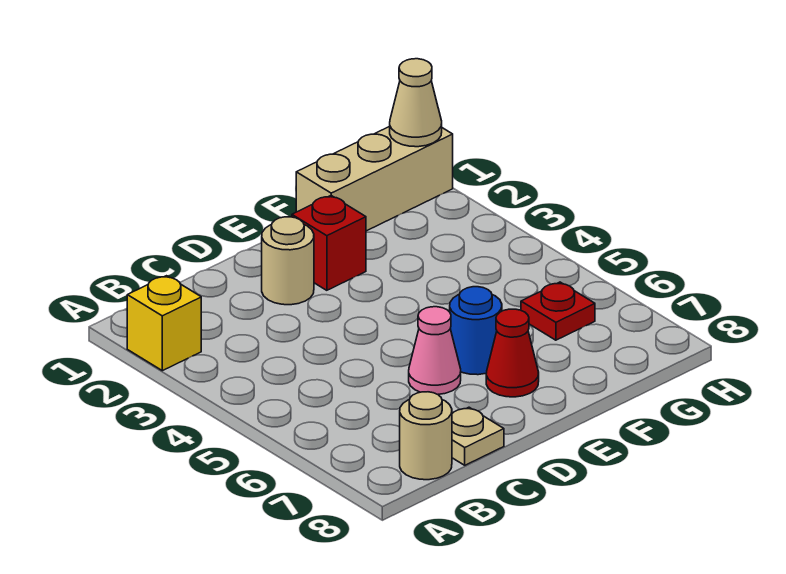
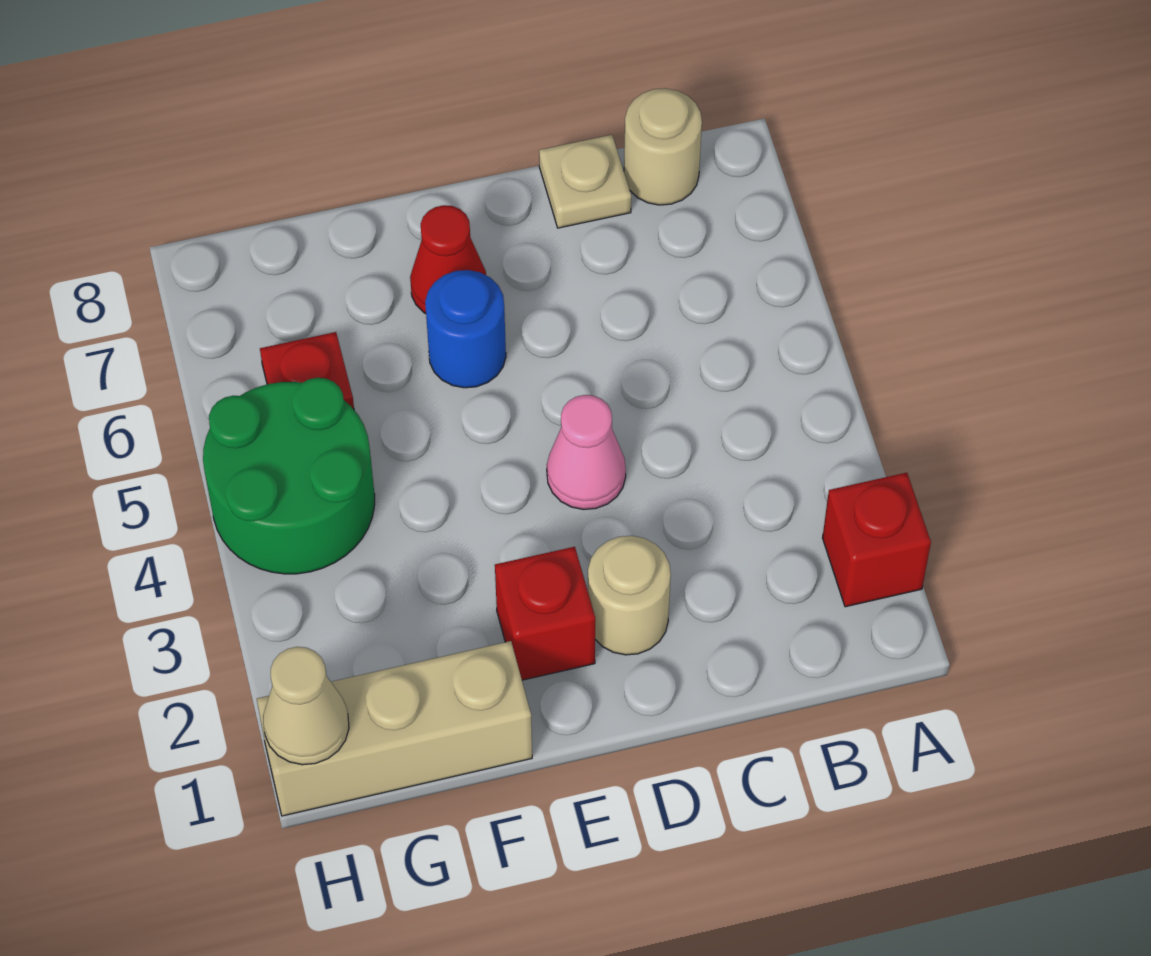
yellow brick A2 level 1 -> red brick A2 level 1
pink cone D6 level 1 -> pink cone D4 level 1
none -> green round brick G4:H5 level 1

